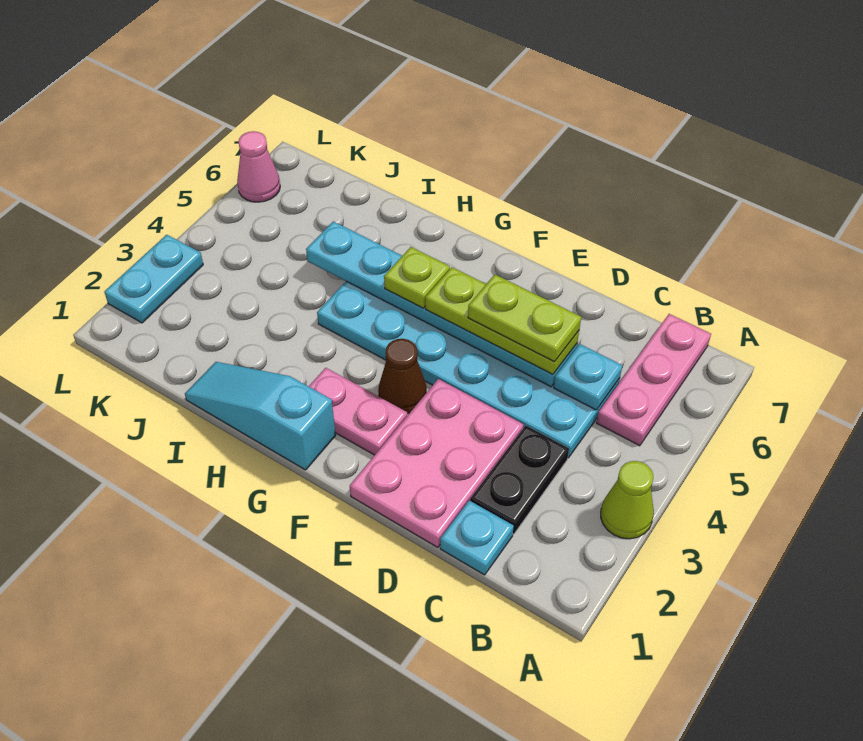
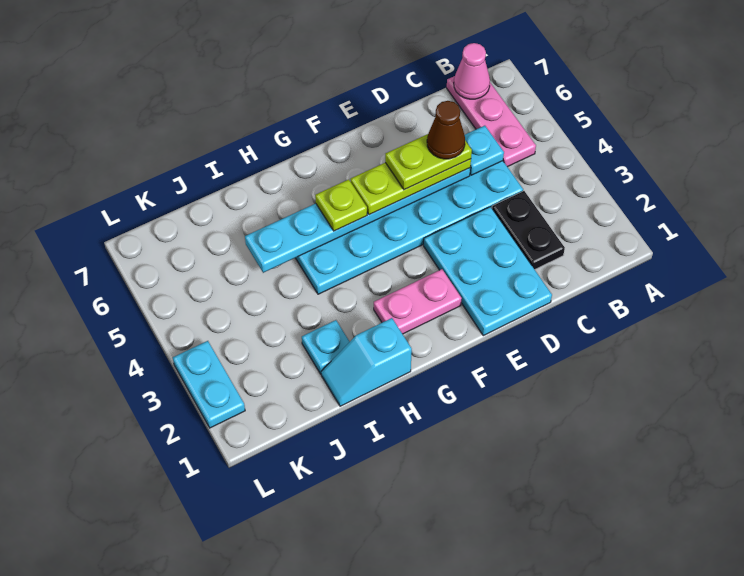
lime cone A3 level 1 -> none
cyan plate C1 level 1 -> cyan plate I2 level 1
pink plate D1:E3 level 1 -> cyan plate D1:E3 level 1
brown cone F3 level 1 -> brown cone D5 level 5
cyan slope G1:I1 level 1 top G -> cyan slope H1:I1 level 1 top H
pink cone L6 level 1 -> pink cone B7 level 2

